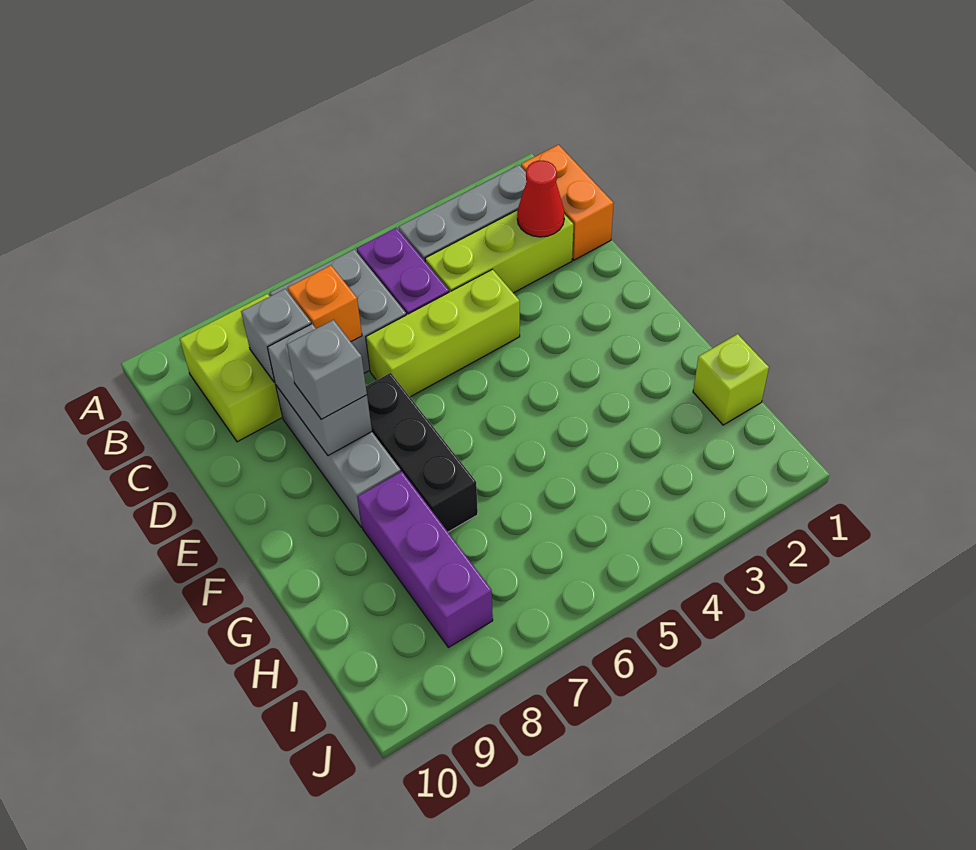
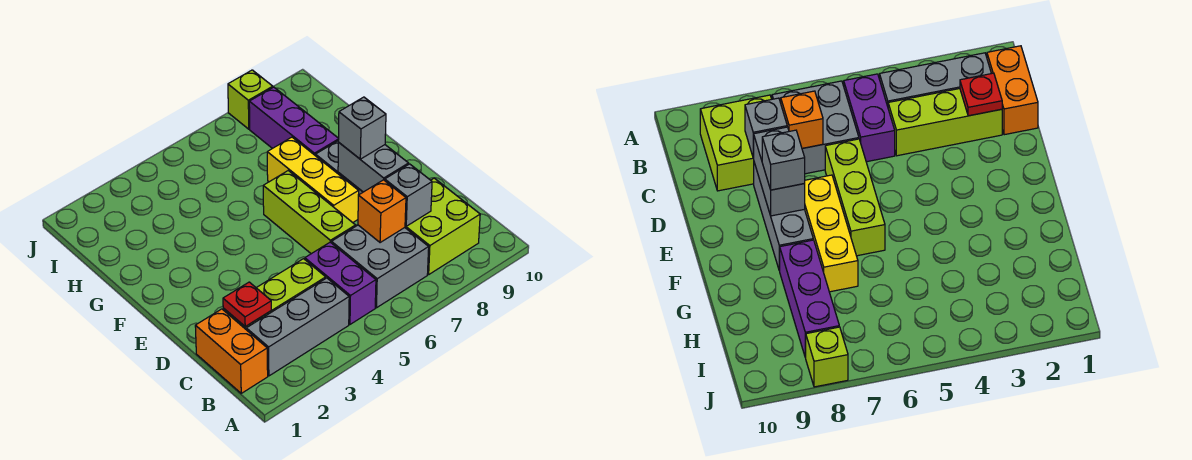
red cone C2 level 2 -> red plate C2 level 2
lime brick D4:D6 level 1 -> lime brick D6:F6 level 1
black brick E7:G7 level 1 -> yellow brick E7:G7 level 1
lime brick H1 level 1 -> lime brick J8 level 1

